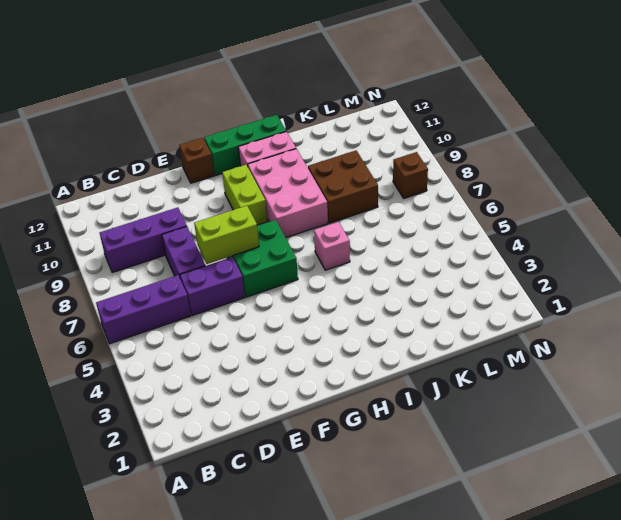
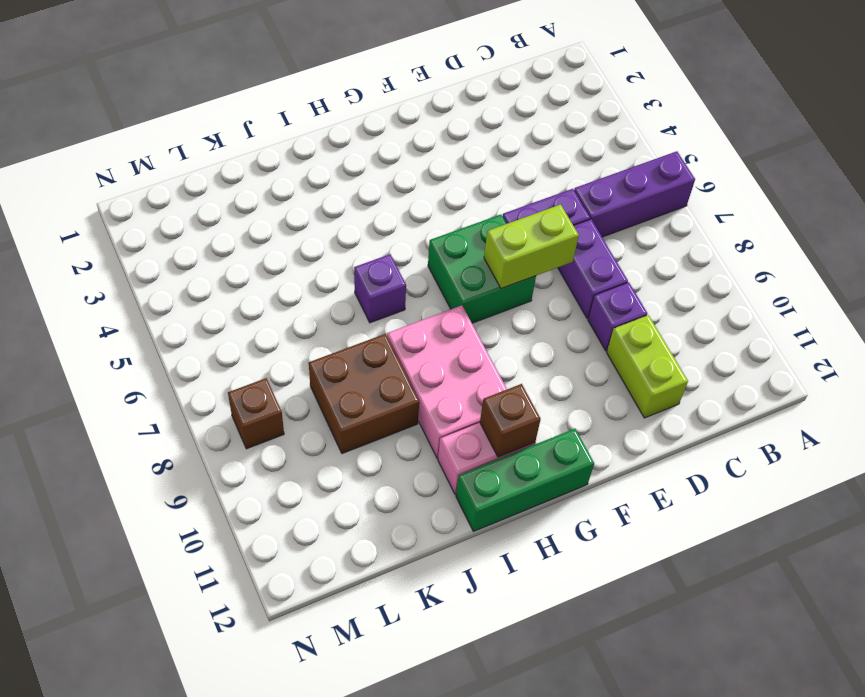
purple brick B9:D9 level 1 -> purple brick D9 level 1
brown brick F12 level 1 -> brown brick H11 level 2
lime brick G9:G10 level 1 -> lime brick D10:D11 level 1
pink brick I6 level 1 -> purple brick I6 level 1

